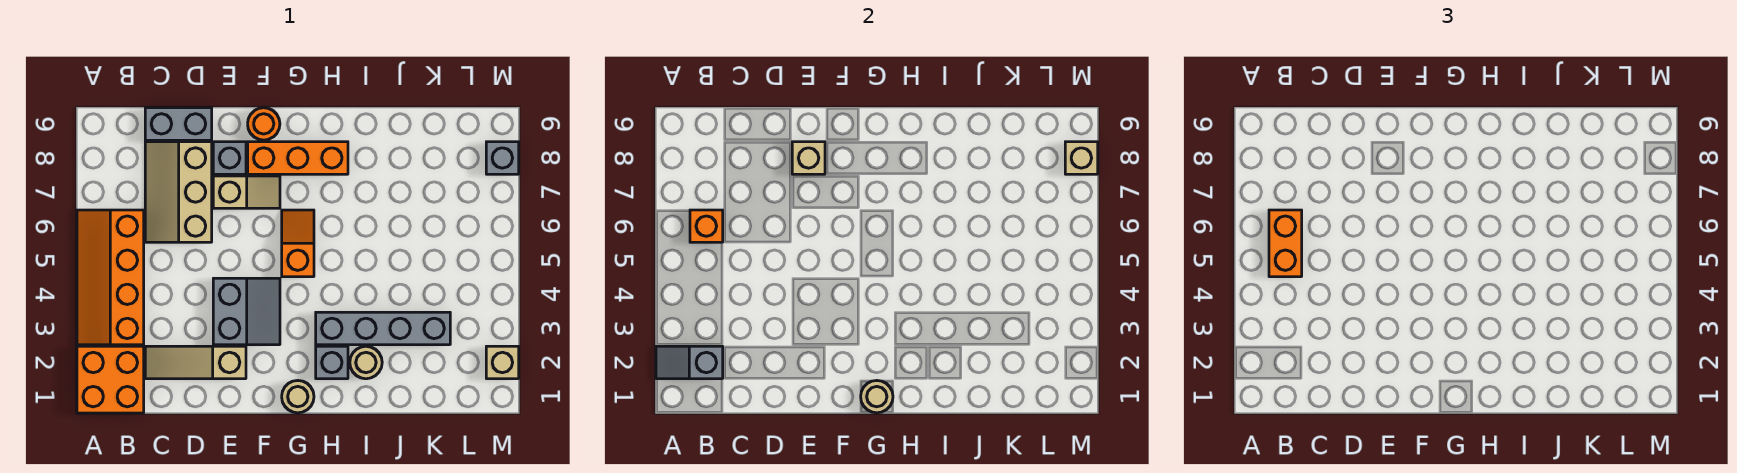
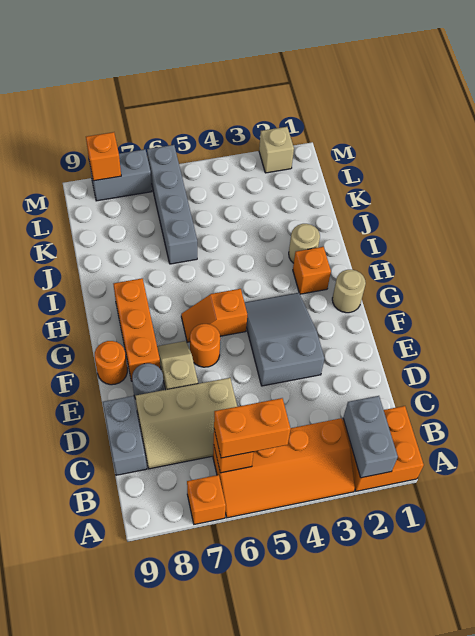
grey slope A2:B2 level 2 top B -> grey brick A2:B2 level 2
none -> orange brick A7 level 1
tan slope C2:E2 level 1 top E -> none
grey slope E3:F4 level 1 top E -> grey slope E3:G4 level 1 top E
grey brick E8 level 1 -> grey round brick E8 level 1
tan brick E8 level 2 -> none
none -> orange round brick F6 level 1
tan round brick G1 level 2 -> none
grey brick H2 level 1 -> orange brick H2 level 1
grey brick H3:K3 level 1 -> grey brick J6:M6 level 1
grey brick M8 level 1 -> grey brick M7:M8 level 1
tan brick M8 level 2 -> orange brick M8 level 2

